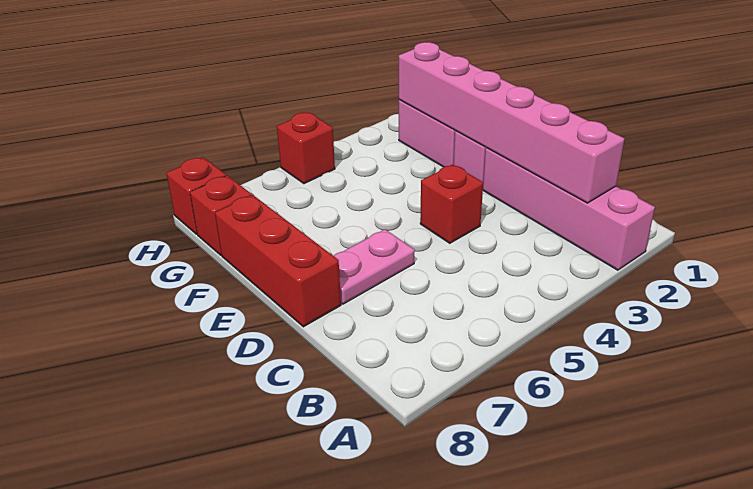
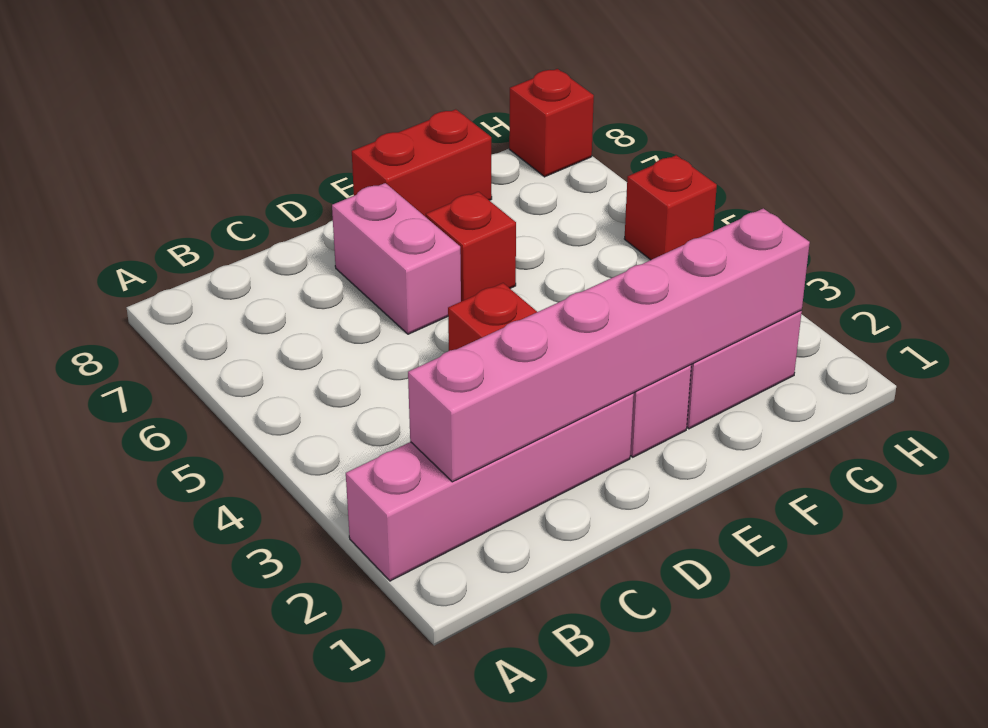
pink plate D6:D7 level 1 -> pink brick D6:D7 level 1
red brick D8:F8 level 1 -> red brick E8:F8 level 1
red brick G8 level 1 -> red brick E6 level 1

